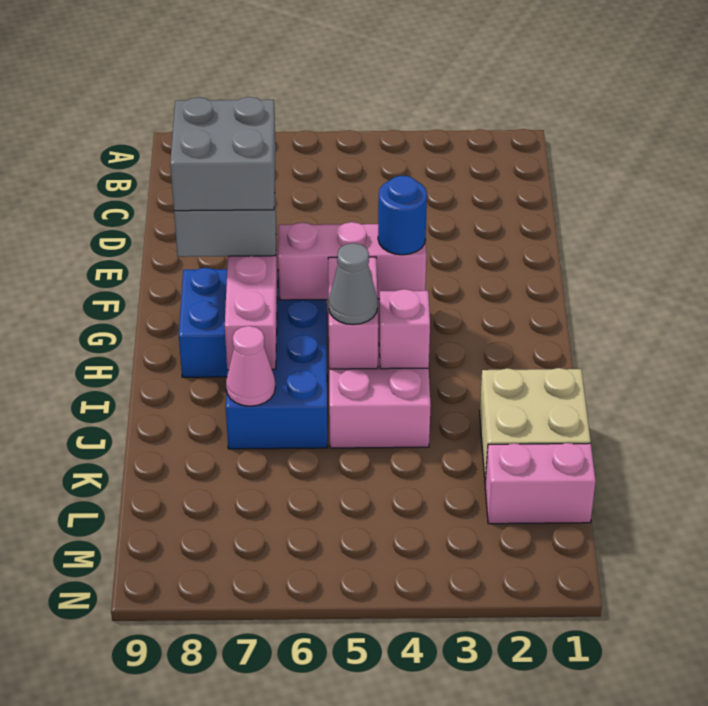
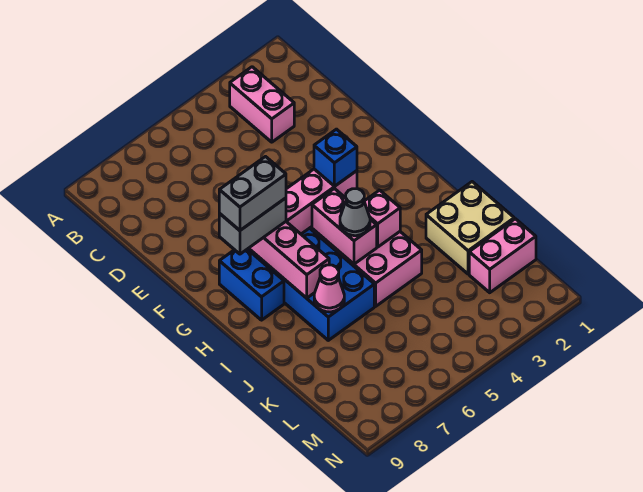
none -> pink brick B3:C3 level 1
grey brick F7:G8 level 4 -> grey brick G7:G8 level 4
blue round brick G4 level 3 -> blue brick G4 level 3

